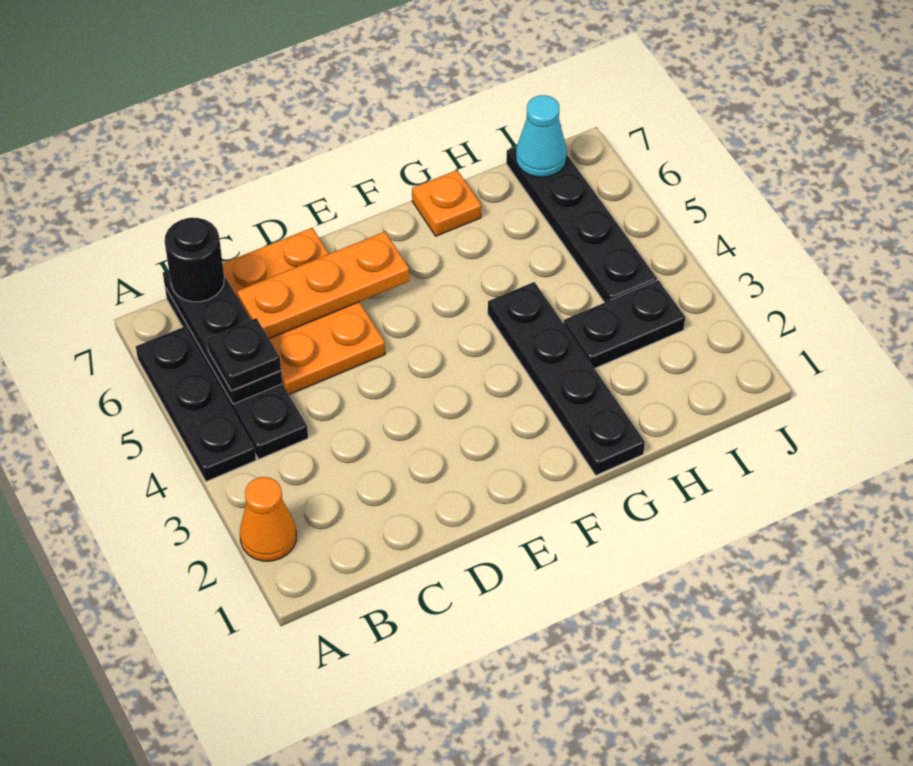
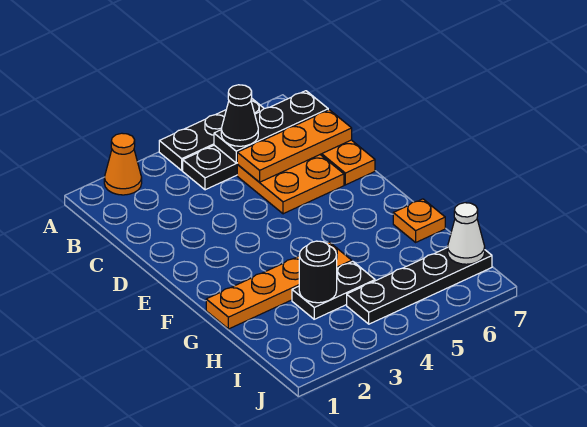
black plate B5 level 3 -> black cone B5 level 3
black round brick B7 level 3 -> black round brick H3 level 2
orange plate C6:E6 level 2 -> orange plate C5:C7 level 2
black plate G1:G4 level 1 -> orange plate G1:G4 level 1
black plate H3:I3 level 1 -> black plate H3:H4 level 1
cyan cone I7 level 2 -> white cone I7 level 2

